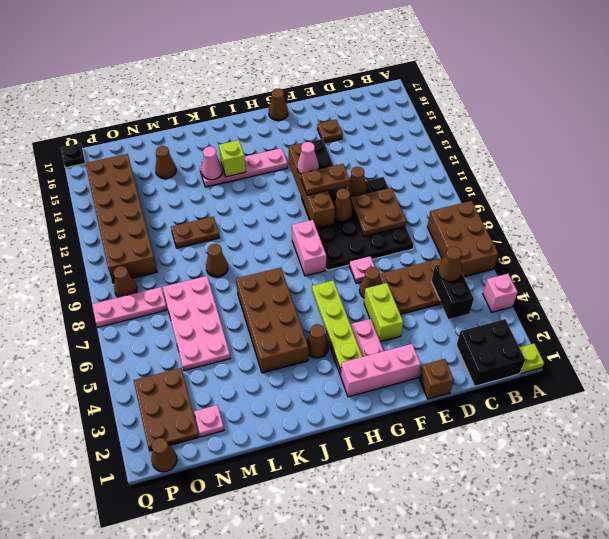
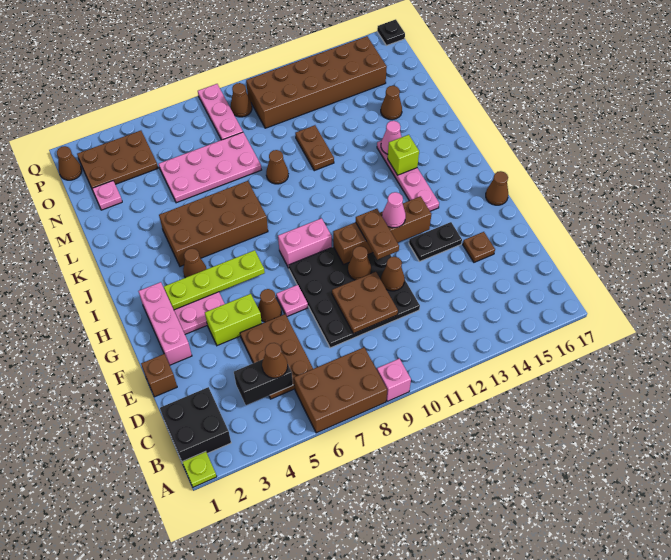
pink brick A4 level 1 -> pink brick A9 level 1

